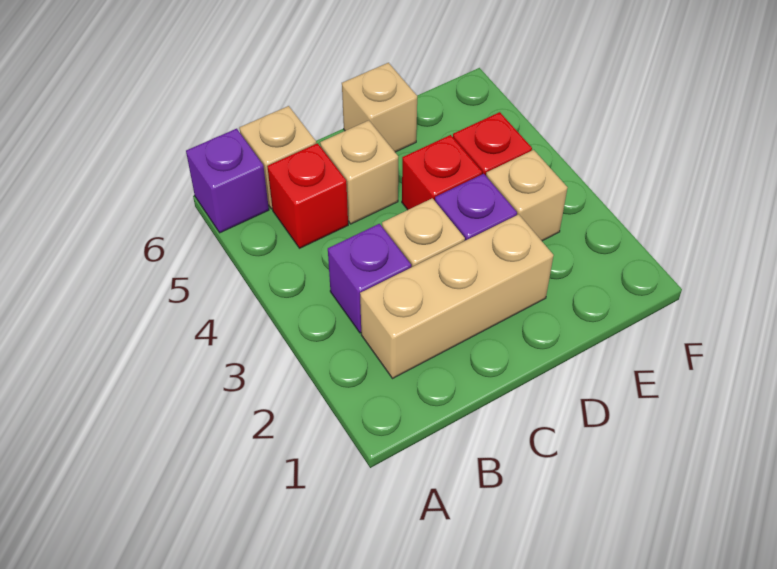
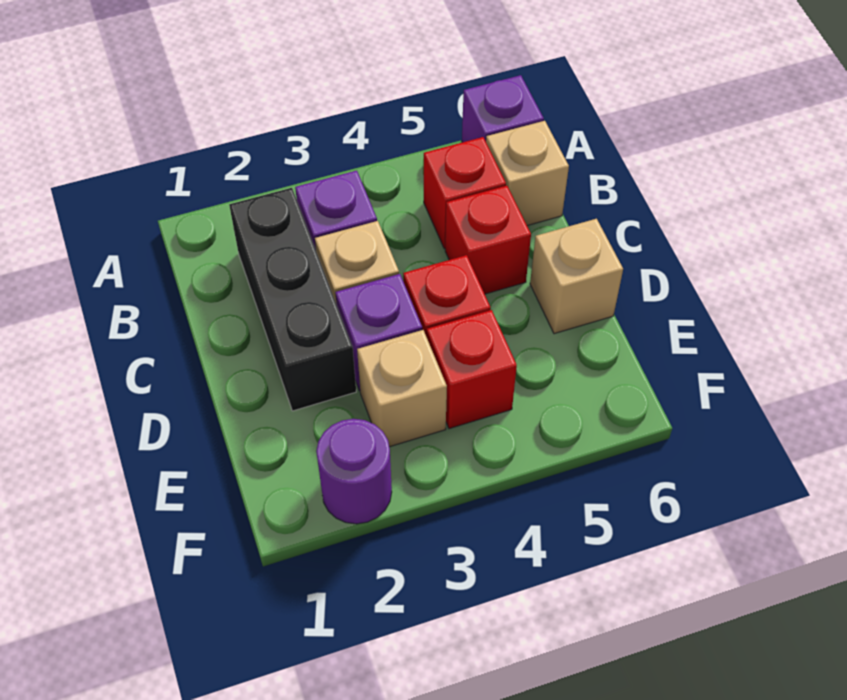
tan brick B2:D2 level 1 -> black brick B2:D2 level 1
tan brick C5 level 1 -> red brick C5 level 1
none -> purple round brick F2 level 1

